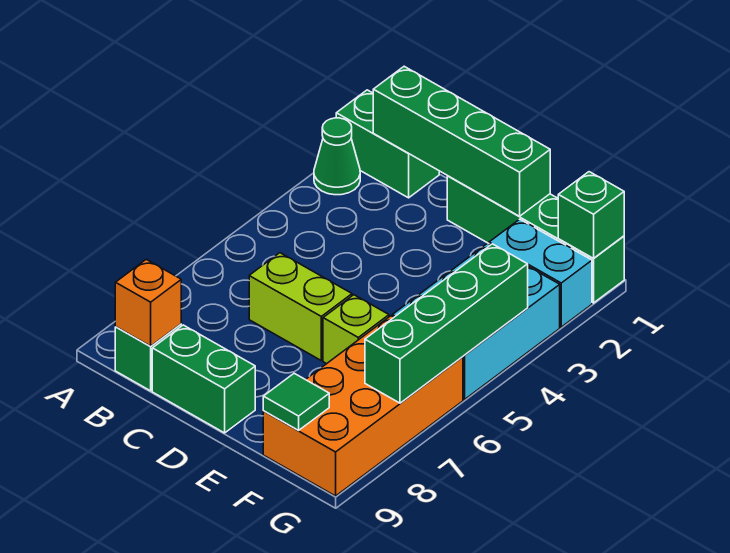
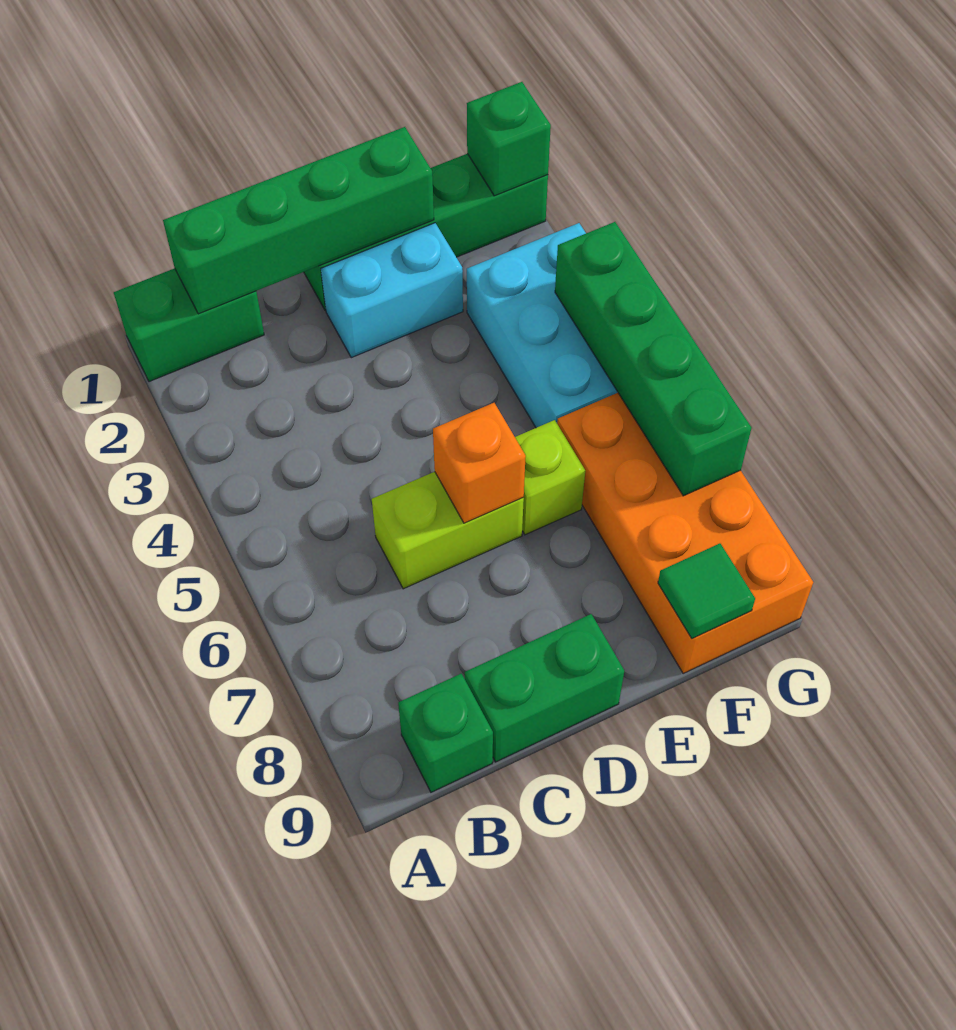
green cone A2 level 1 -> none
orange brick B9 level 2 -> orange brick D6 level 2
cyan brick F2:G2 level 1 -> cyan brick D2:E2 level 1

